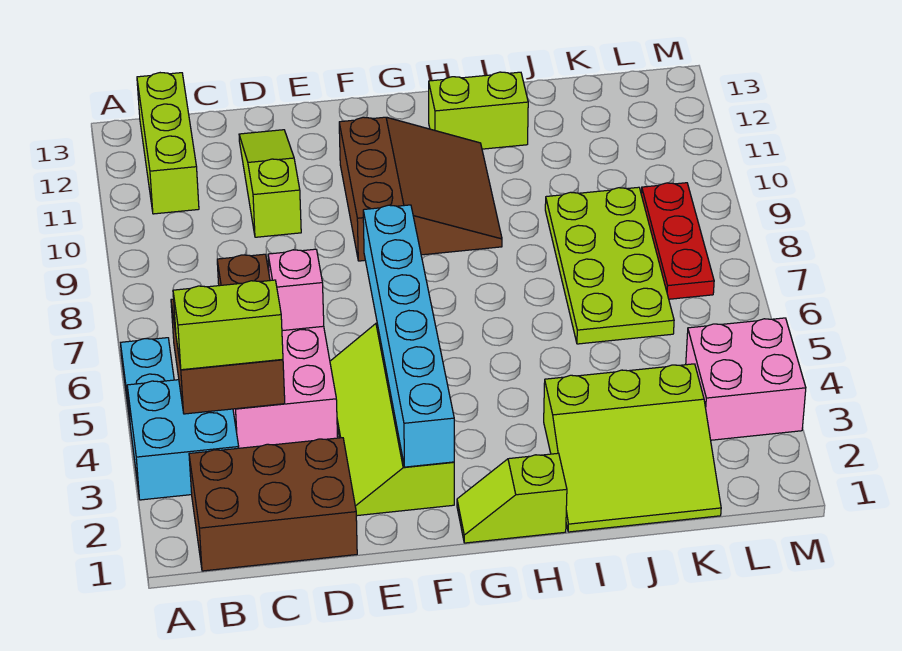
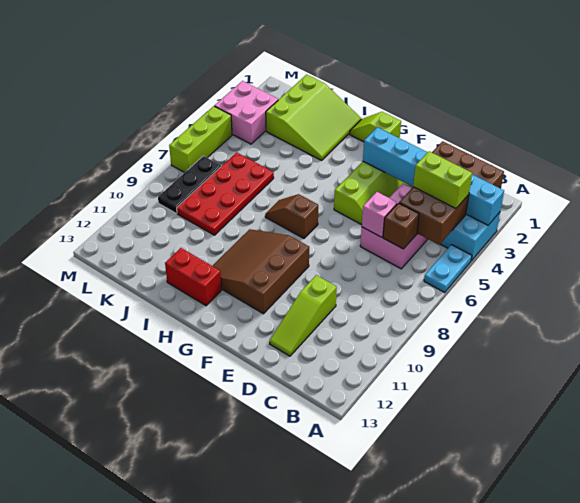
lime brick B11:B13 level 1 -> lime brick M5:M7 level 1
cyan brick F2:F7 level 2 -> cyan brick A3:F3 level 2
lime slope G1:H1 level 1 top H -> lime slope G1:H1 level 1 top G
none -> brown slope G7:H7 level 1 top G
lime brick H12:I12 level 1 -> red brick H12:I12 level 1
lime slope I1:K3 level 1 top 3 -> lime slope I1:K3 level 1 top K
lime plate J6:K9 level 1 -> red plate J6:K9 level 1
red plate L7:L9 level 1 -> black plate L7:L9 level 1

